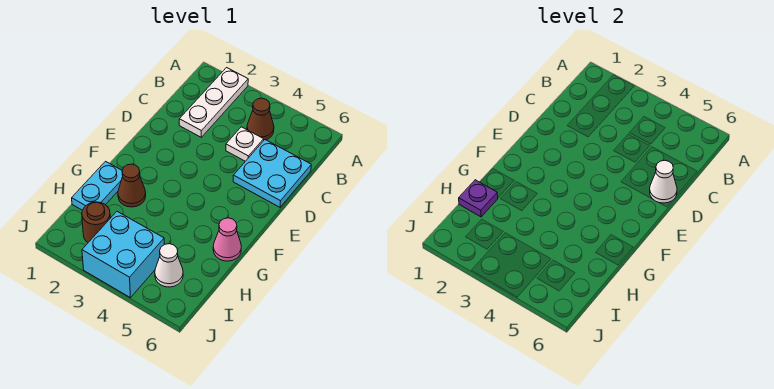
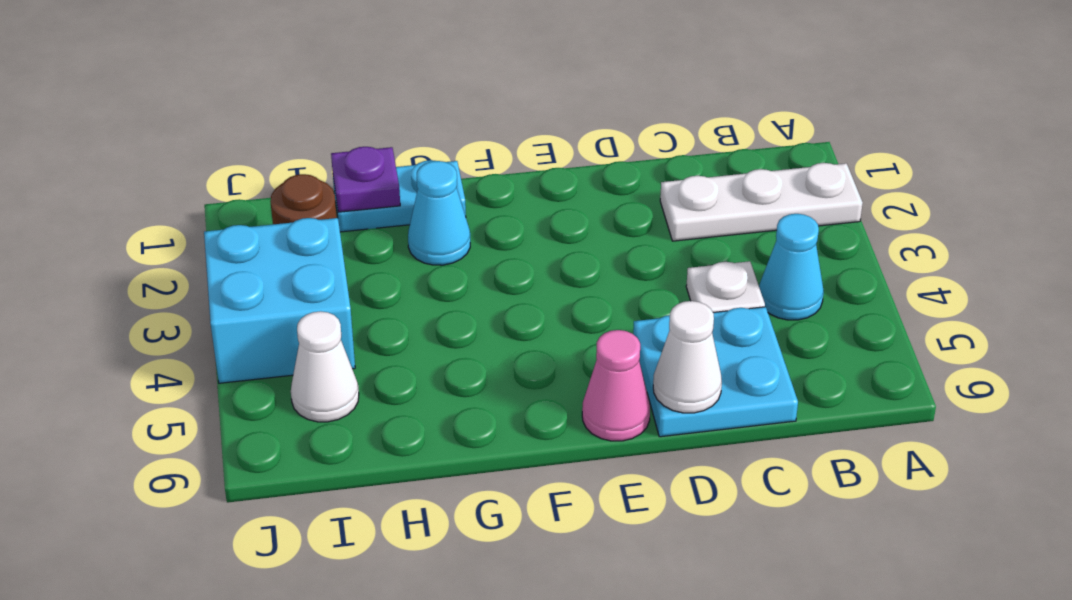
brown cone B4 level 1 -> cyan cone B4 level 1
brown cone G2 level 1 -> cyan cone G2 level 1
pink cone G6 level 1 -> pink cone E6 level 1

